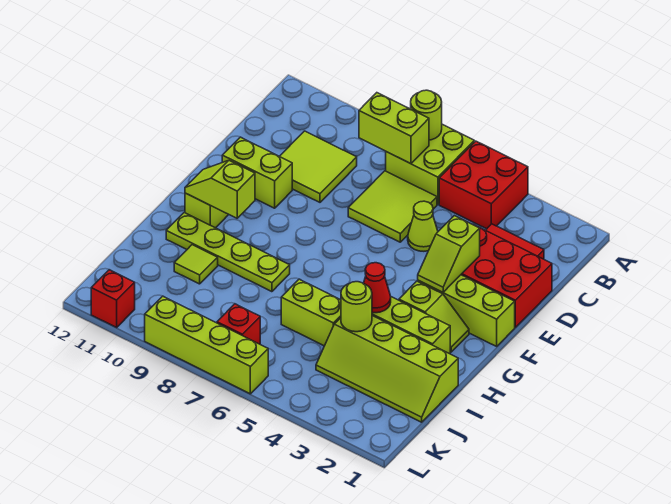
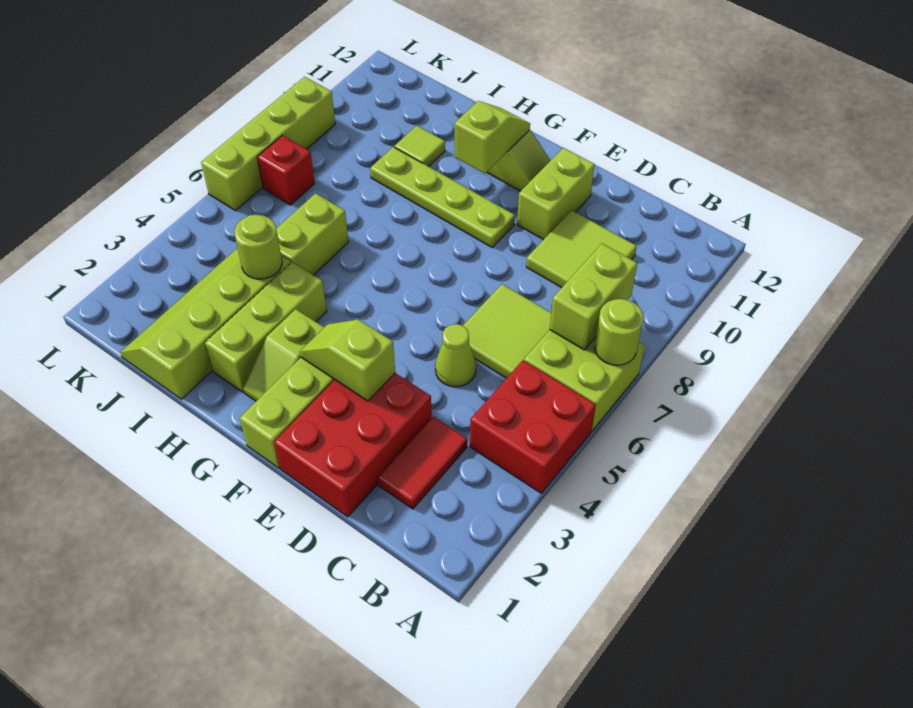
red cone H4 level 2 -> none
lime plate H8:H11 level 1 -> lime plate F9:I9 level 1
red brick L11 level 1 -> none

